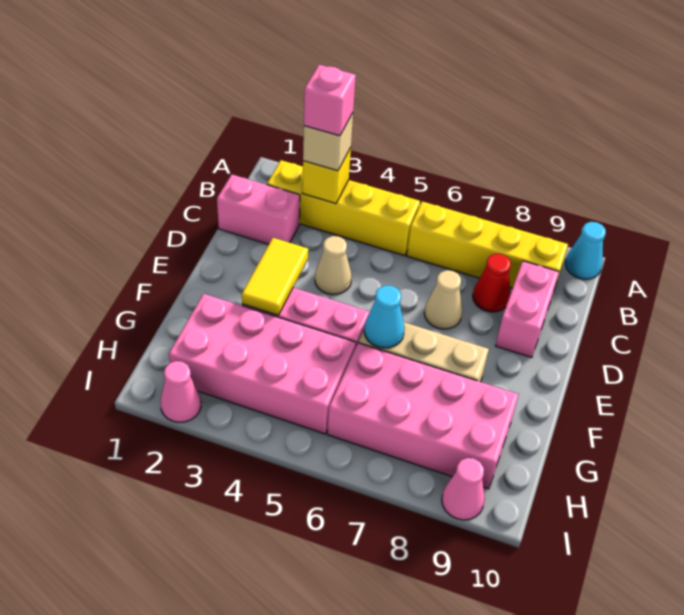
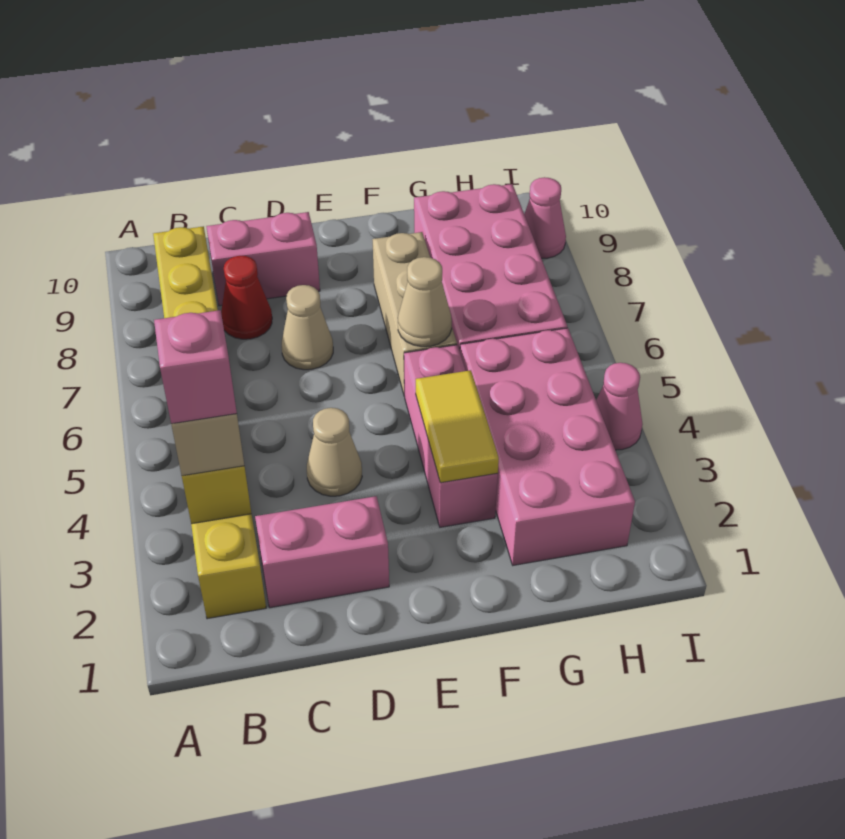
cyan cone A10 level 1 -> none
pink brick C1:C2 level 1 -> pink brick C2:D2 level 1
yellow tile E3:F3 level 2 -> yellow tile F3:F4 level 2
cyan cone F6 level 2 -> tan cone F6 level 2
pink cone I2 level 1 -> pink cone I4 level 1

